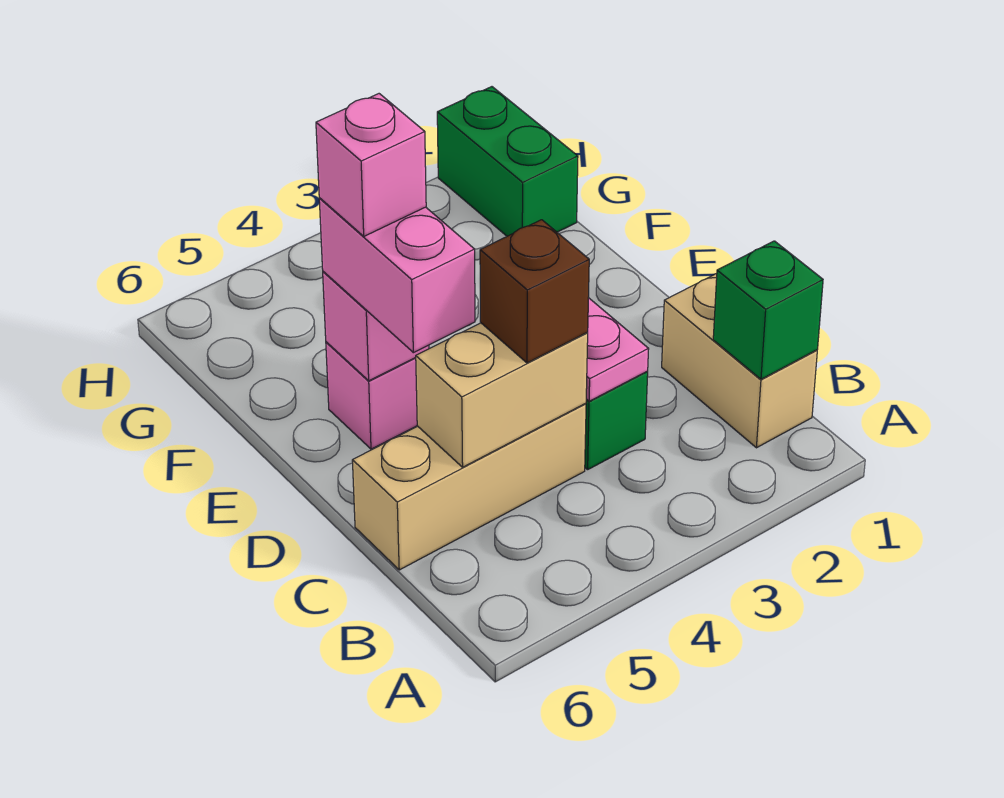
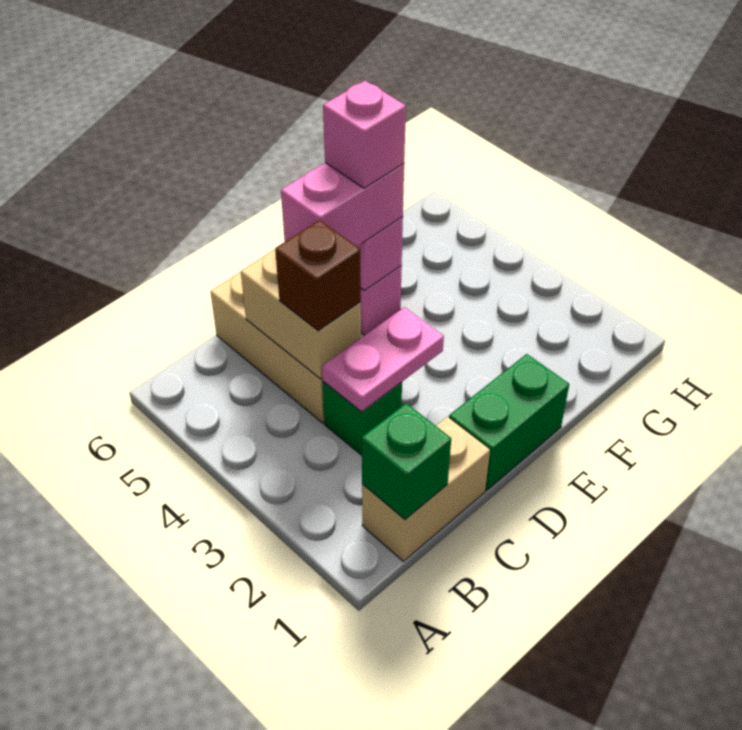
green brick G1:H1 level 1 -> green brick D1:E1 level 1

